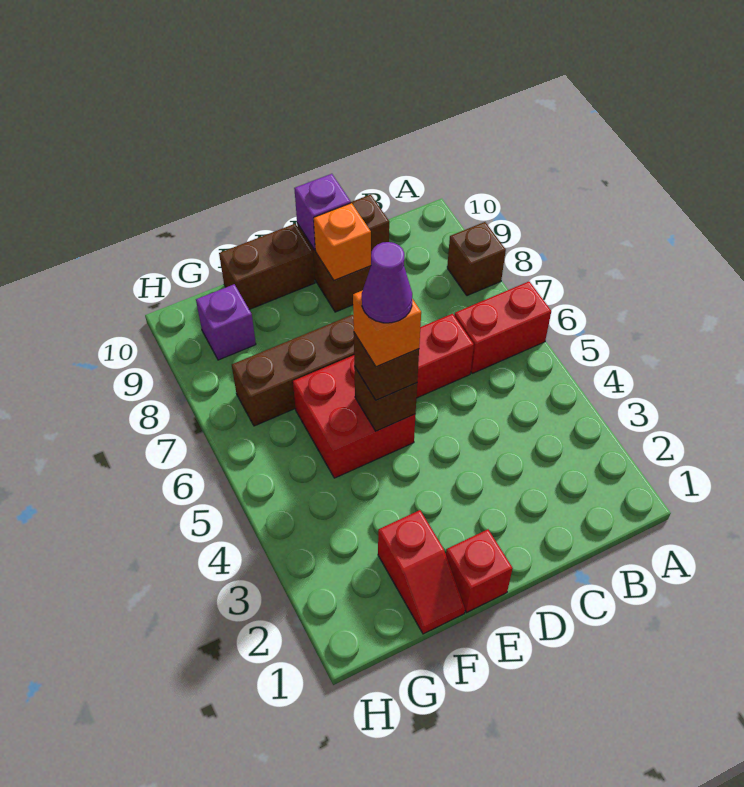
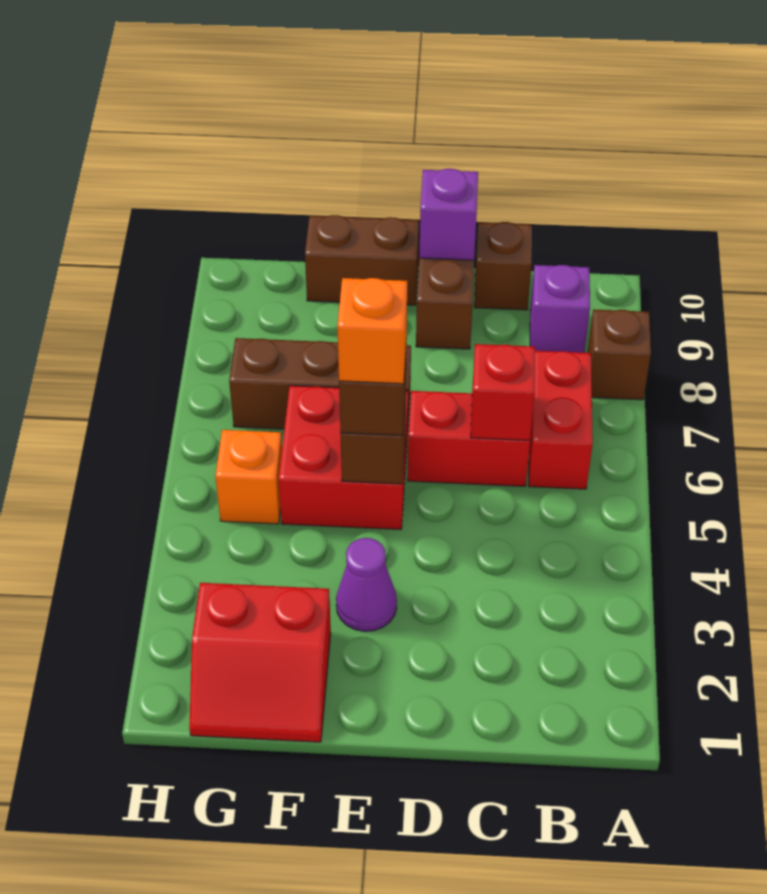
red brick A6:B6 level 1 -> red brick B6:B7 level 1
orange brick D9 level 2 -> orange brick G5 level 1
red brick E1 level 1 -> red brick C6 level 2
purple cone E5 level 5 -> purple cone E3 level 1
red slope F1:F2 level 1 top 2 -> red slope F1:G2 level 1 top 2
purple brick G9 level 1 -> purple brick B9 level 1

